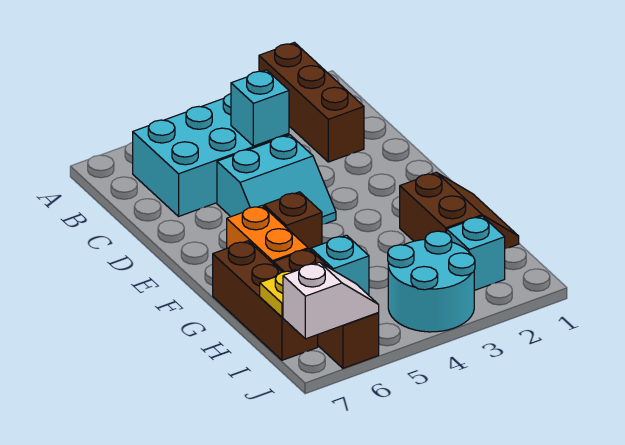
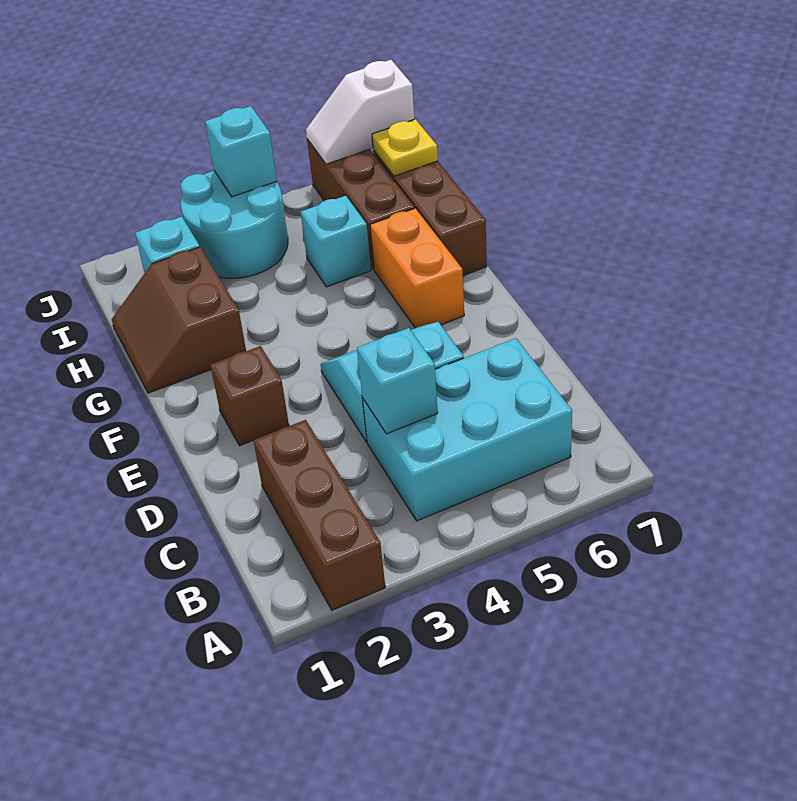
brown brick F5 level 1 -> brown brick E2 level 1
none -> cyan brick J4 level 2

